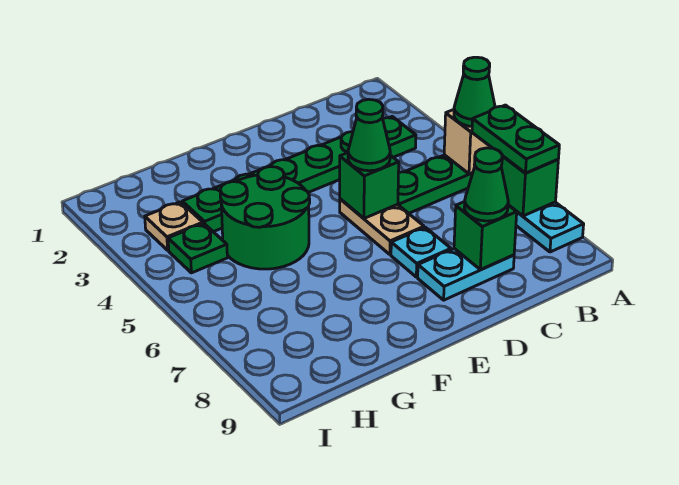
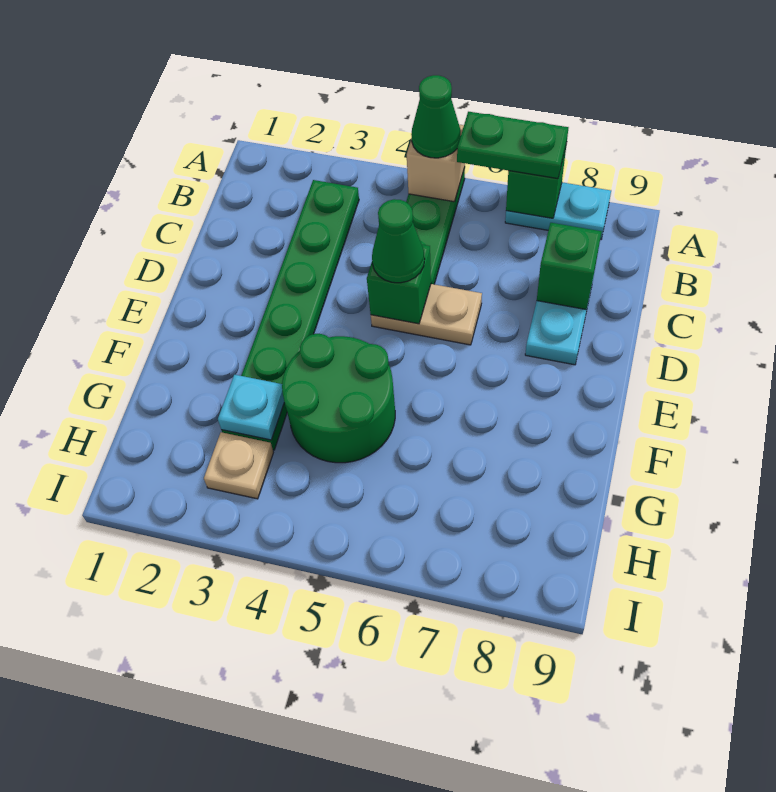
green cone C8 level 3 -> none
cyan plate D7 level 1 -> cyan plate G3 level 2
green plate H4 level 1 -> none

